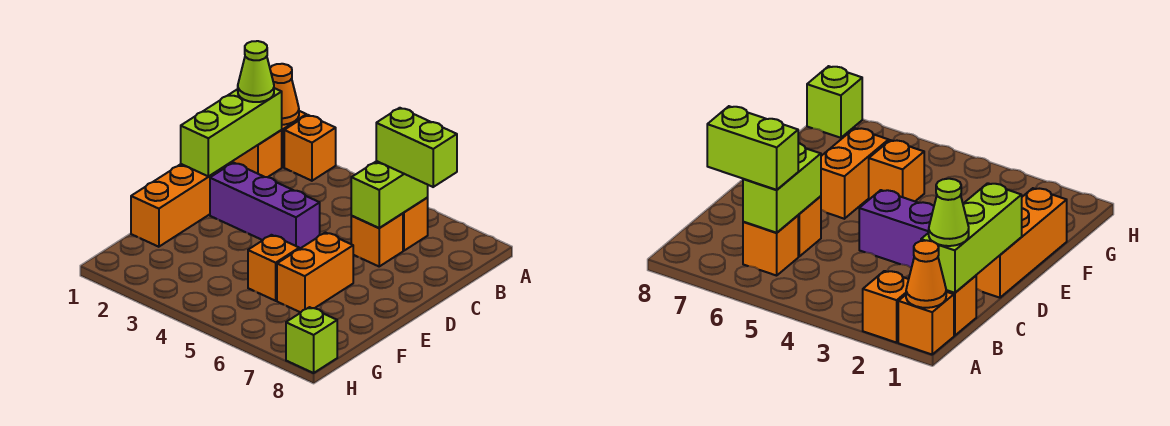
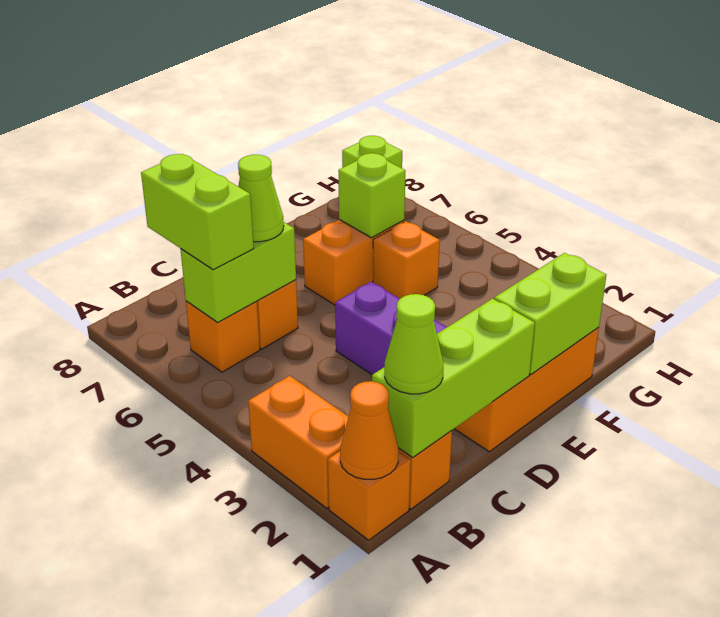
orange brick A2 level 1 -> orange brick A2:A3 level 1
none -> lime cone C6 level 3
none -> lime brick E1:F1 level 2
none -> lime brick F6 level 2

